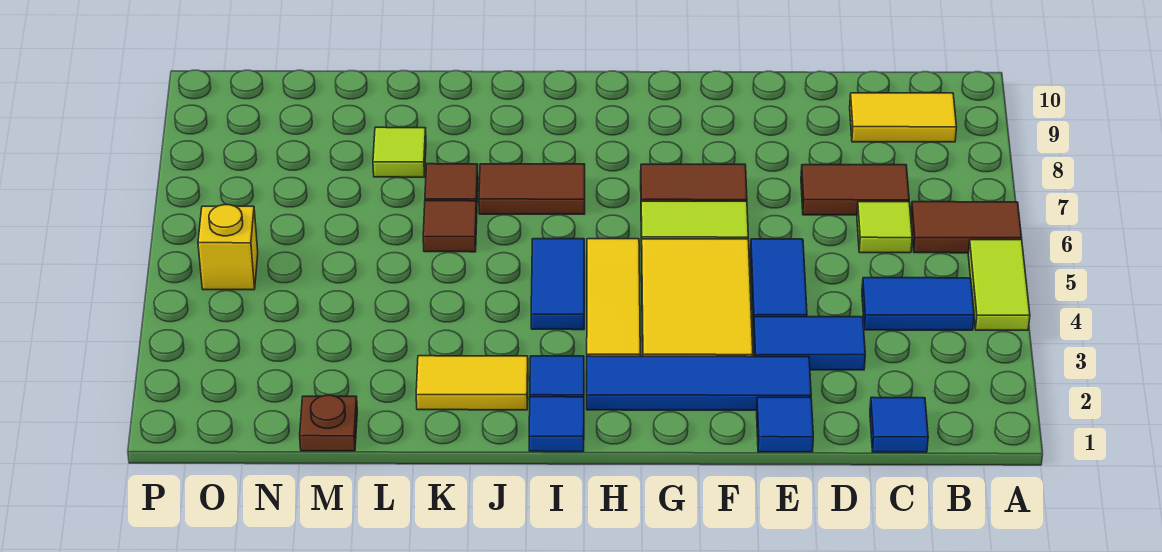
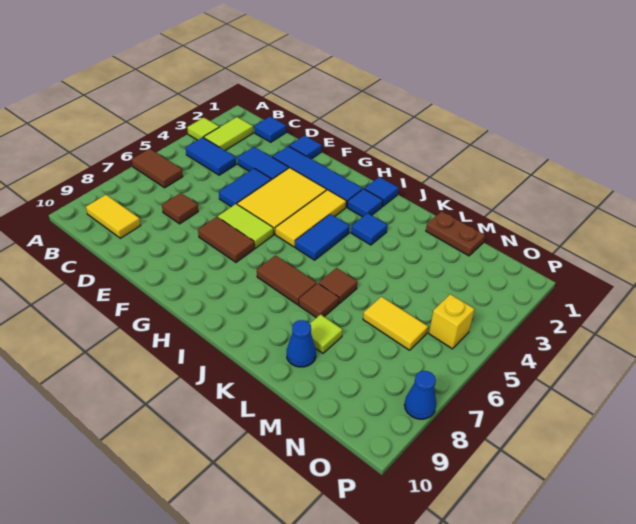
lime tile A4:A5 level 1 -> lime tile B2:B3 level 1
lime tile C6 level 1 -> lime tile A3 level 1
brown tile C7:D7 level 1 -> brown tile D7 level 1
yellow tile J2:K2 level 1 -> yellow tile M6:N6 level 1
none -> blue tile J3 level 1
none -> blue cone L9 level 1
brown plate M1 level 1 -> brown plate L1:M1 level 1
none -> blue cone P8 level 1

